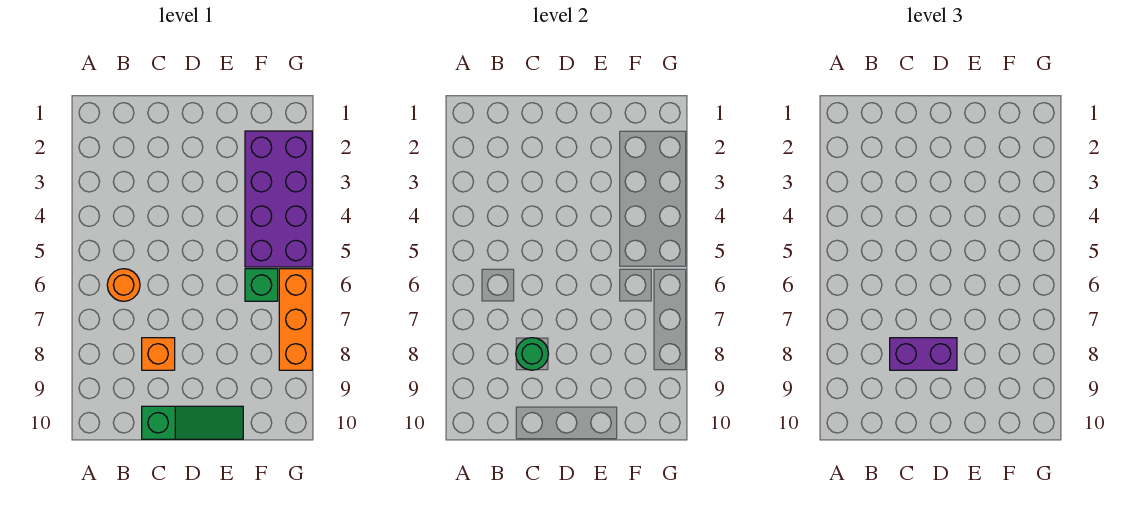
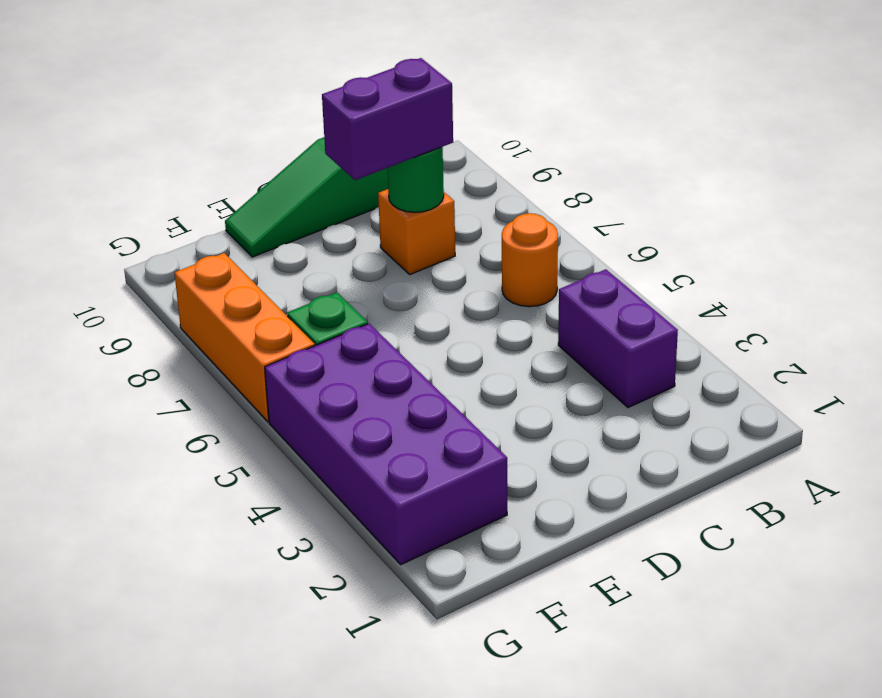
none -> purple brick B3:B4 level 1

